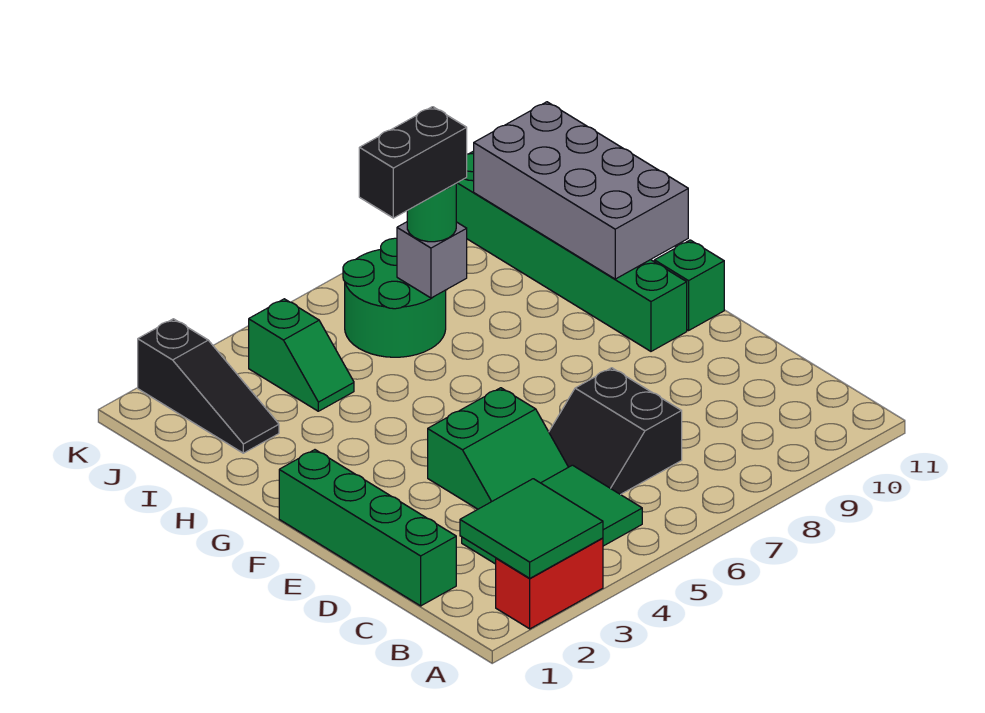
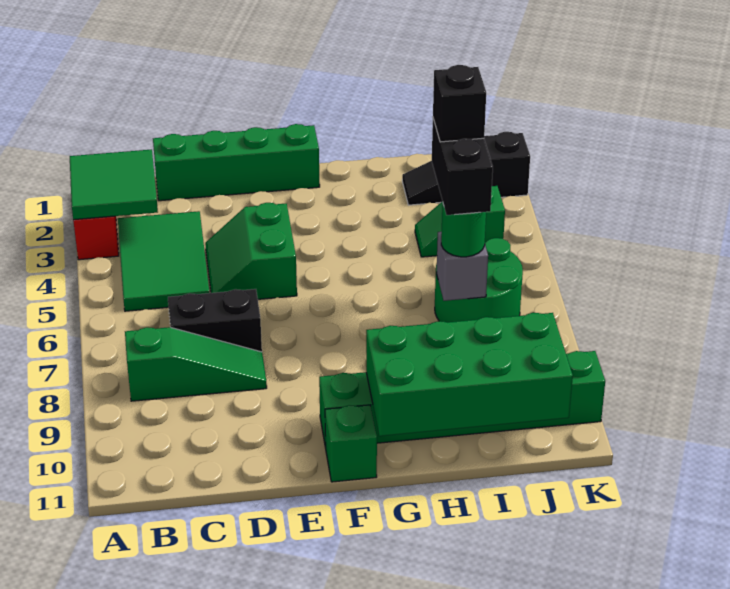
none -> green slope B8:D8 level 1 top B
grey brick G10:J11 level 2 -> green brick G10:J11 level 2
none -> black brick I6 level 5

